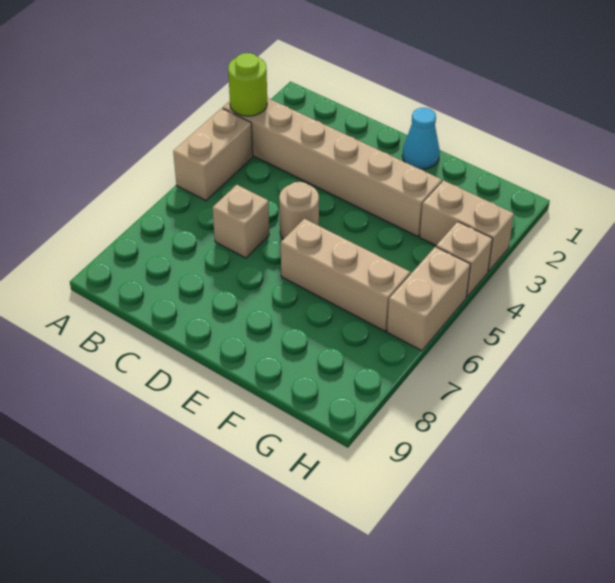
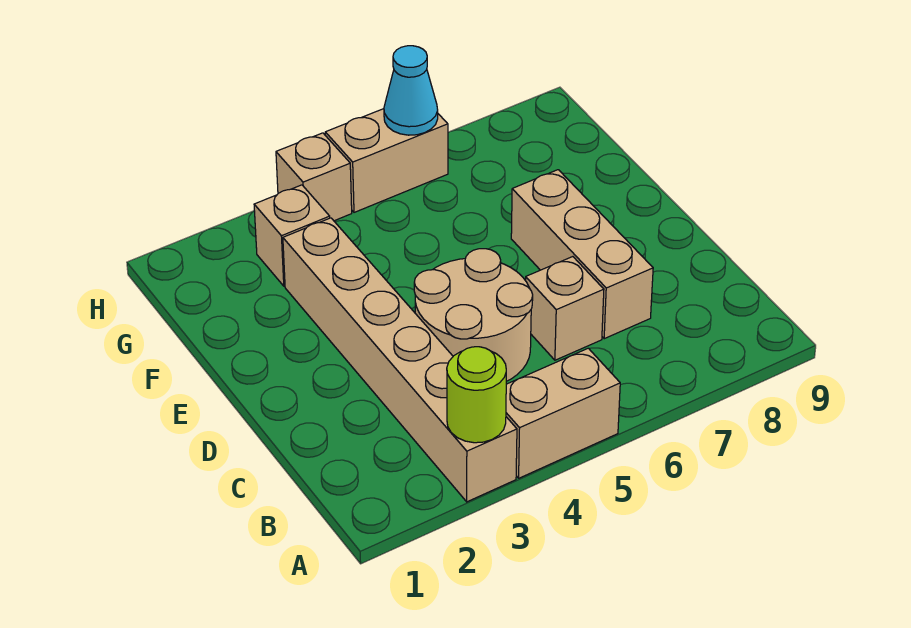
tan round brick D5 level 1 -> tan round brick C4:D5 level 1
cyan cone E1 level 1 -> cyan cone H6 level 2
tan brick E6:G6 level 1 -> tan brick C7:E7 level 1
tan brick G3:H3 level 1 -> tan brick G3 level 1

